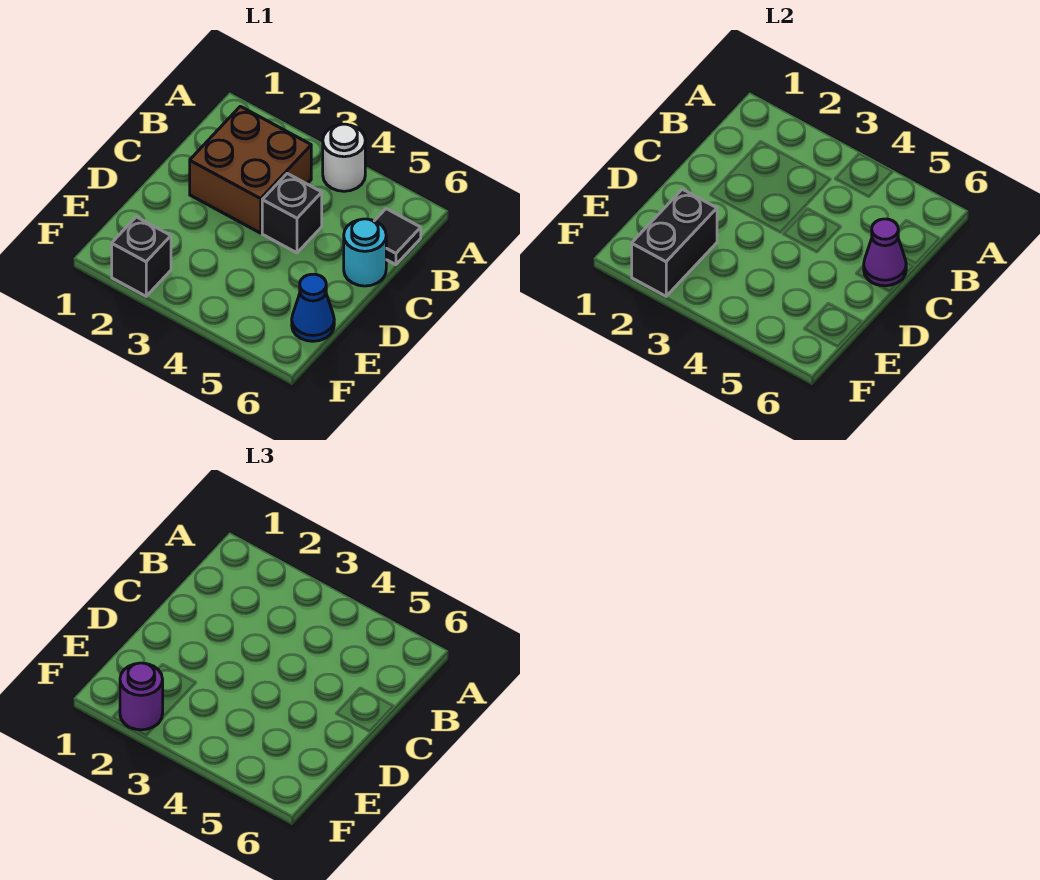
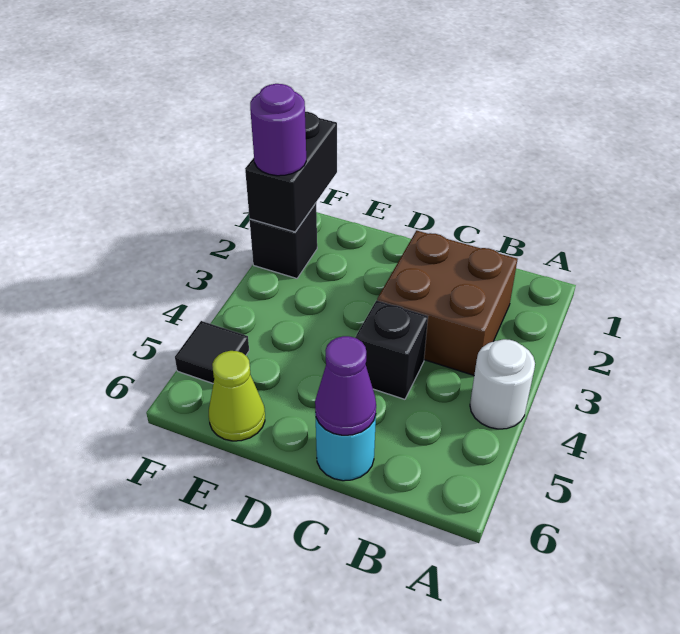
black tile B6 level 1 -> black tile F5 level 1
black brick E2:F2 level 2 -> black brick F1:F2 level 2
blue cone E6 level 1 -> lime cone E6 level 1

